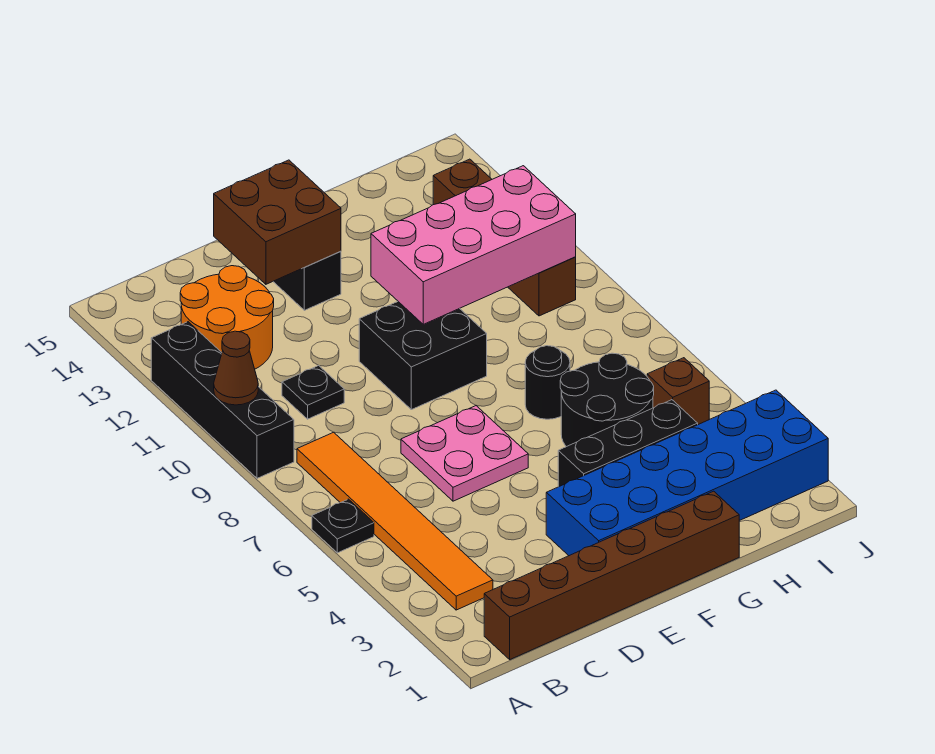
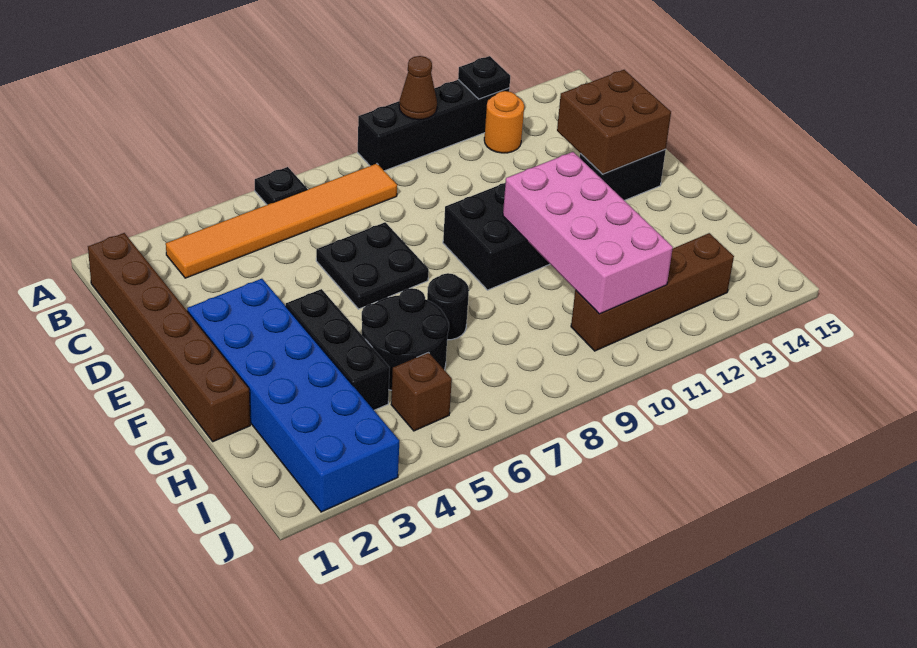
orange round brick B12:C13 level 1 -> orange round brick B12 level 1
black plate C10 level 1 -> black plate A12 level 2
pink plate D6:E7 level 1 -> black plate D6:E7 level 1

